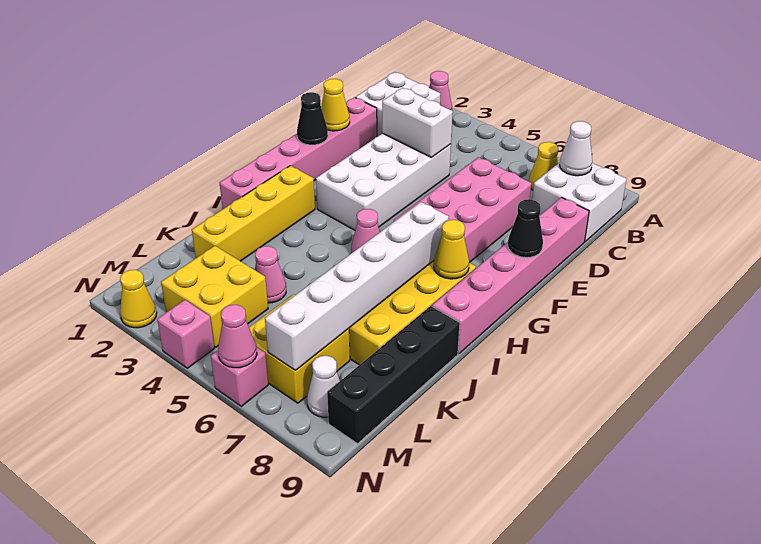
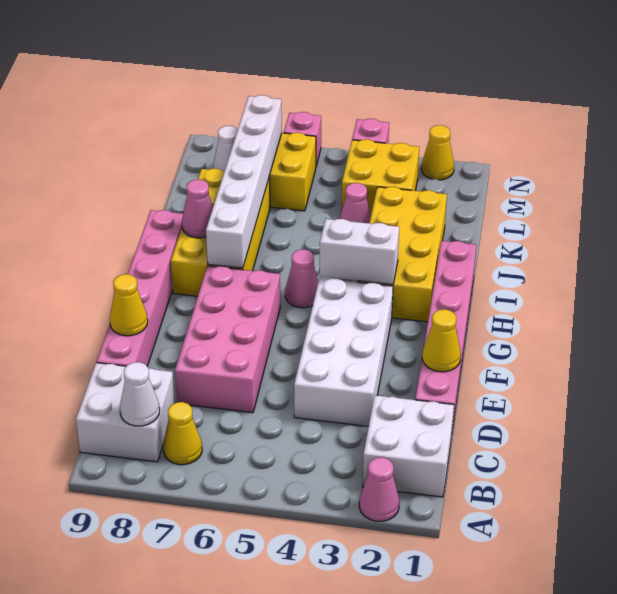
white brick D3:D4 level 2 -> white brick H3:H4 level 2
black cone F1 level 2 -> none
black cone F9 level 2 -> none
yellow brick H2:K2 level 1 -> yellow brick H2:K3 level 1
yellow cone H8 level 2 -> yellow cone E9 level 2
black brick J9:M9 level 1 -> none
pink cone N6 level 2 -> pink cone I8 level 2

